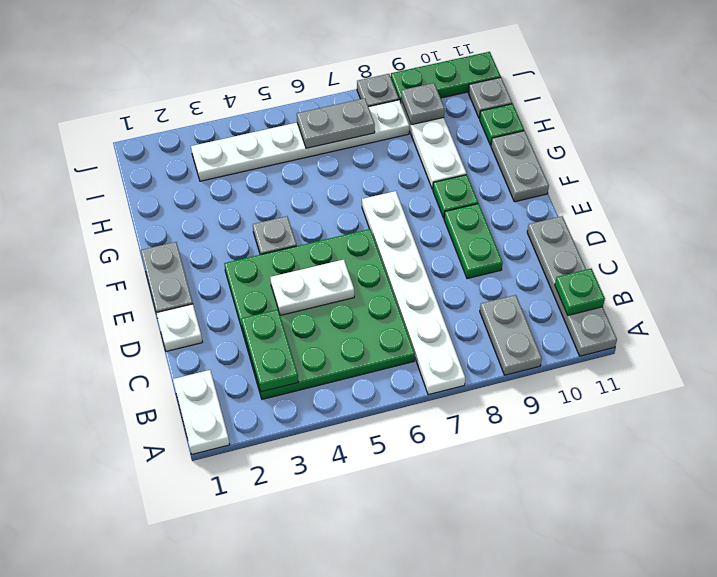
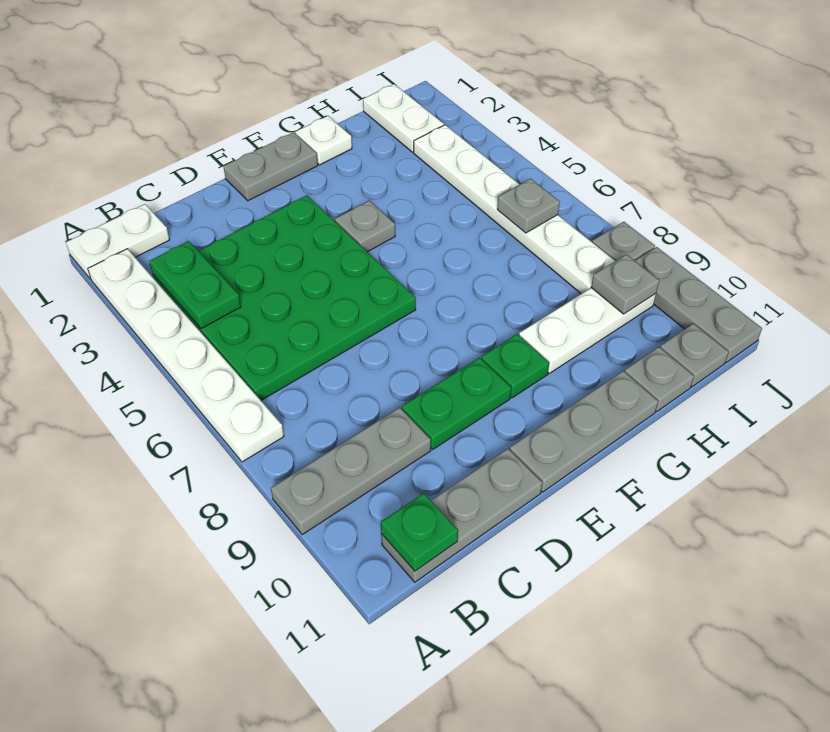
white plate A7:F7 level 1 -> white plate A2:A7 level 1
grey plate A9:B9 level 1 -> grey plate A9:C9 level 1
grey plate A11:D11 level 1 -> grey plate B11:D11 level 1
green plate B3:C3 level 2 -> green plate B3:B4 level 2
white plate D1 level 1 -> white plate G1 level 1
white plate D4:D5 level 2 -> white plate I1:I2 level 1
grey plate F11:G11 level 1 -> grey plate E11:G11 level 1
green plate H11 level 1 -> grey plate H11 level 1
grey plate I6:I7 level 2 -> grey plate I6 level 2
green plate J9:J11 level 1 -> grey plate J9:J11 level 1

